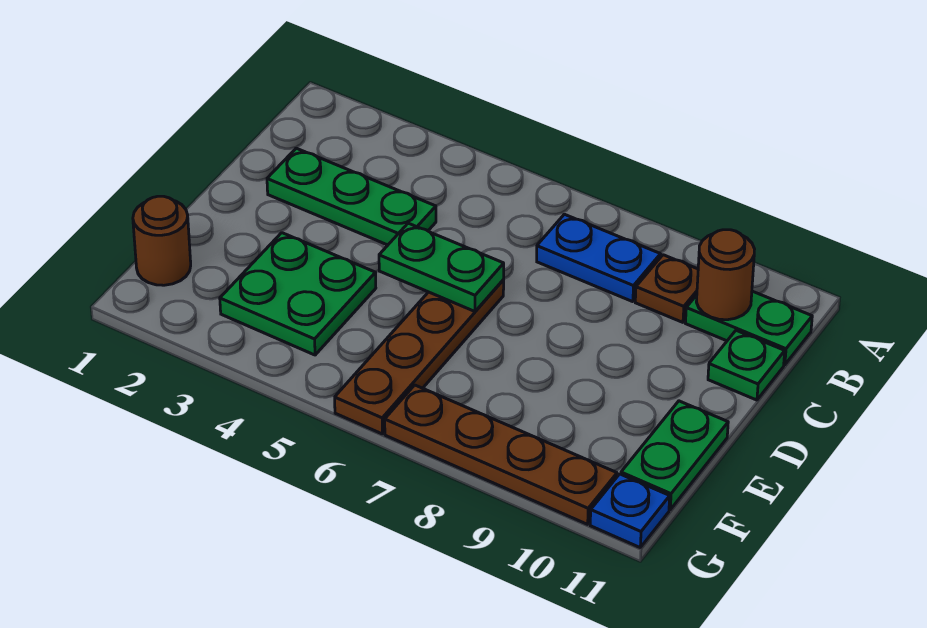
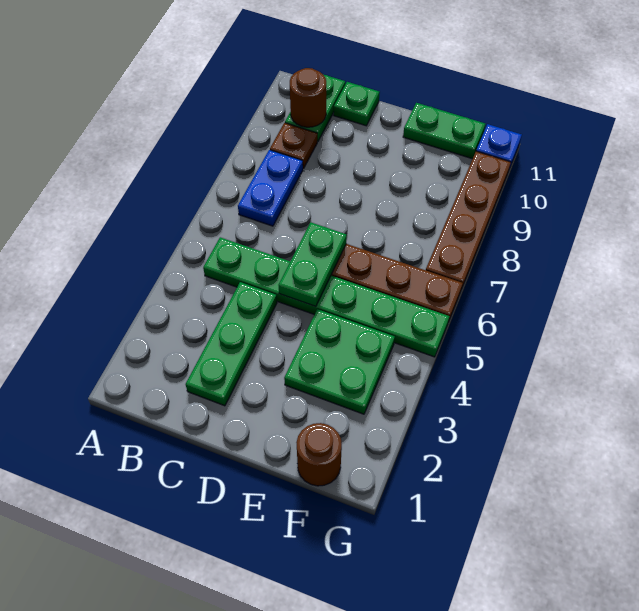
none -> green plate B5:G5 level 1

